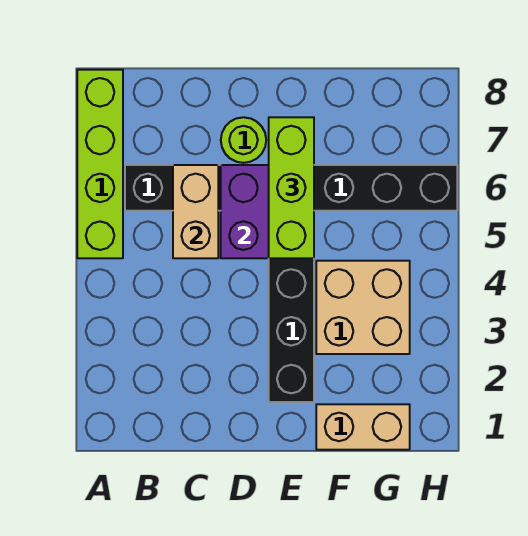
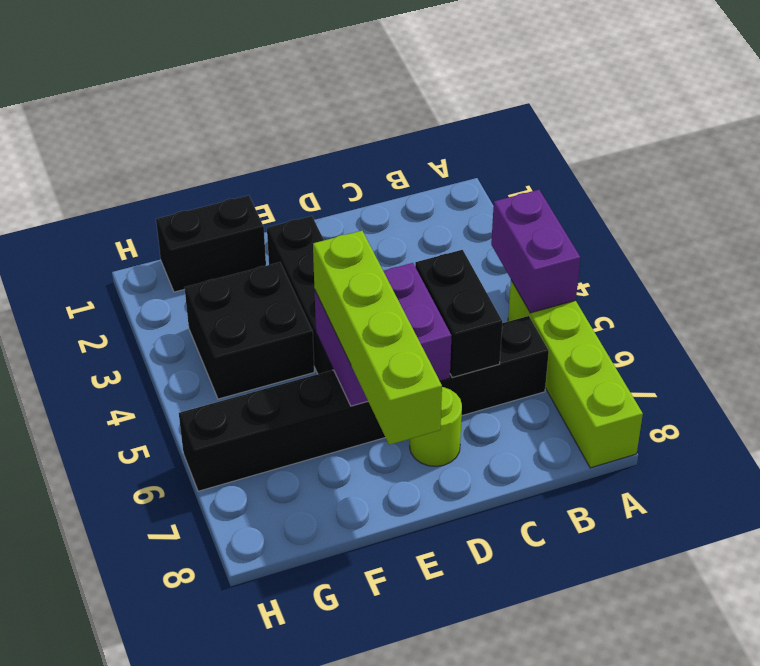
none -> purple brick A4:A5 level 2
tan brick C5:C6 level 2 -> black brick C5:C6 level 2
lime brick E5:E7 level 3 -> lime brick E5:E8 level 3
tan brick F1:G1 level 1 -> black brick F1:G1 level 1
tan brick F3:G4 level 1 -> black brick F3:G4 level 1

